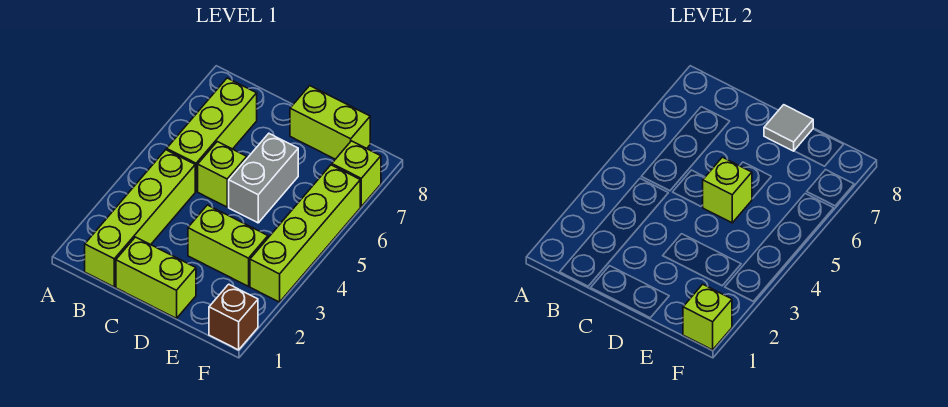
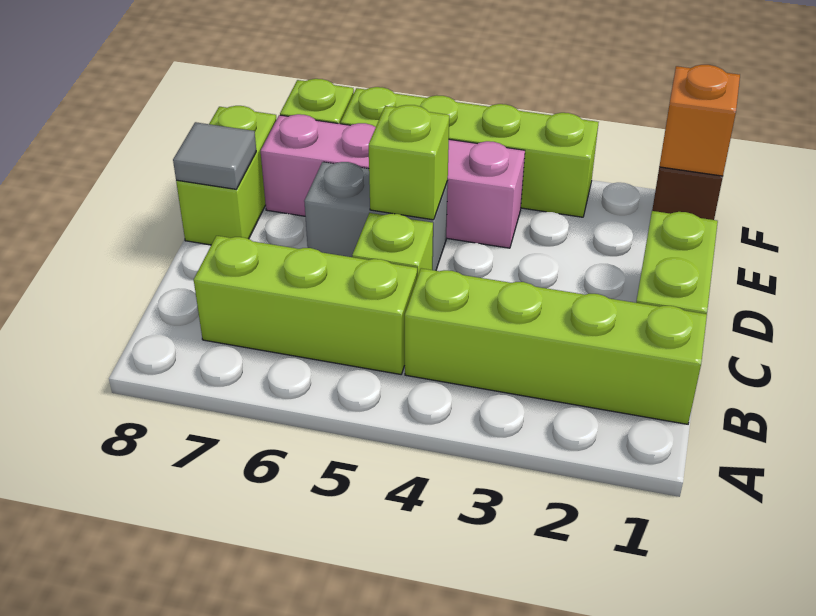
lime brick D3:E3 level 1 -> none
none -> pink brick E4:E7 level 1
lime brick F1 level 2 -> orange brick F1 level 2

